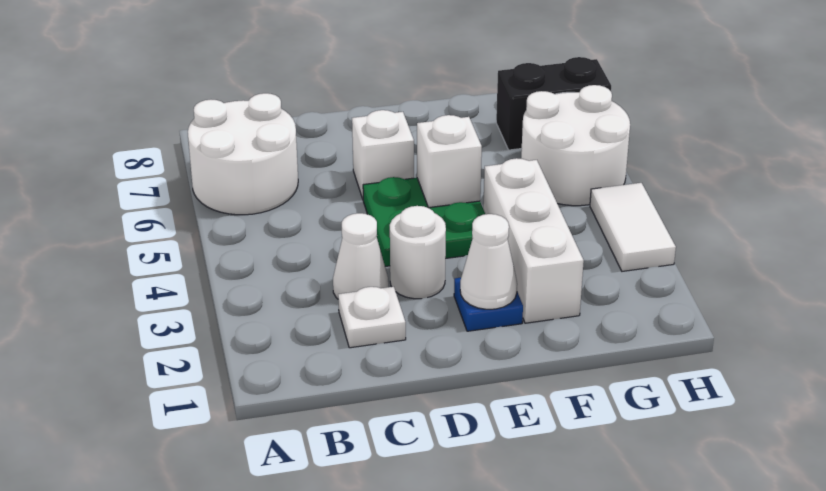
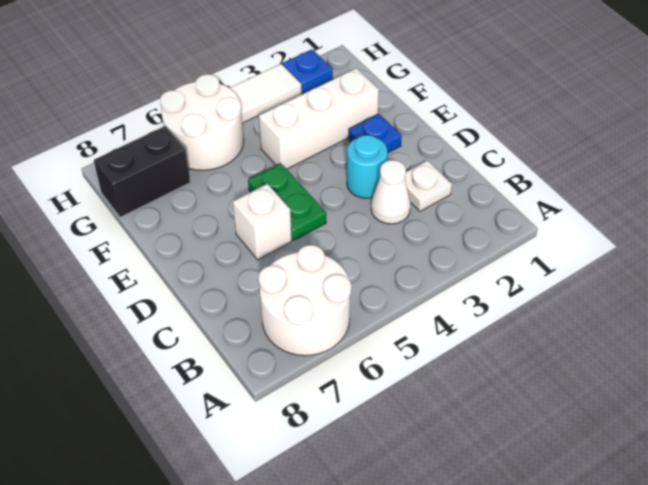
white round brick D3 level 1 -> cyan round brick D3 level 1
green plate D4:E5 level 1 -> green plate D5:E5 level 1
white cone E2 level 2 -> none
white brick E5 level 2 -> none
black brick G7:H7 level 1 -> black brick G7:G8 level 1
none -> blue plate H2 level 1

